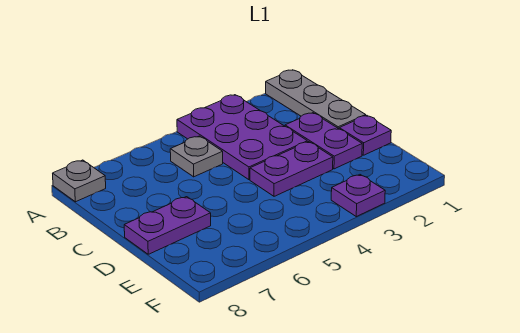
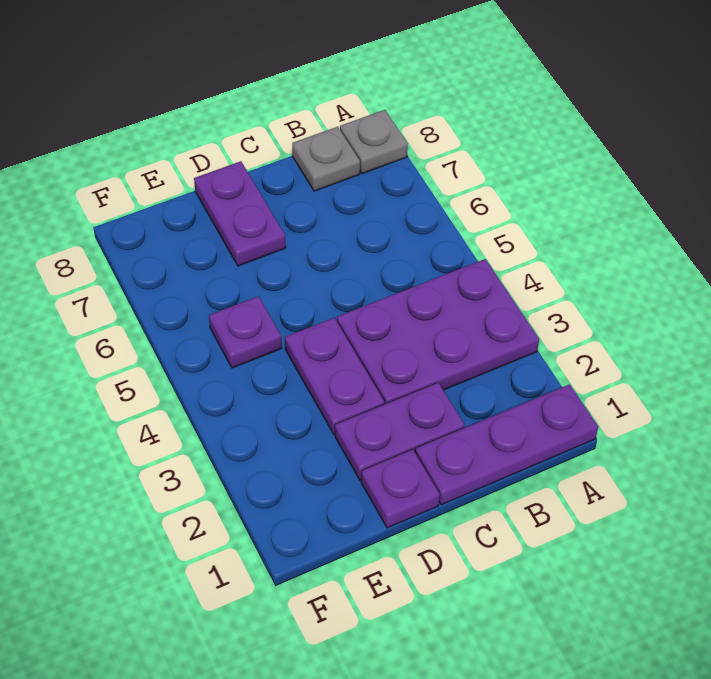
grey plate A1:C1 level 1 -> purple plate A1:C1 level 1
grey plate B5 level 1 -> grey plate B8 level 1
purple plate F3 level 1 -> purple plate E5 level 1

